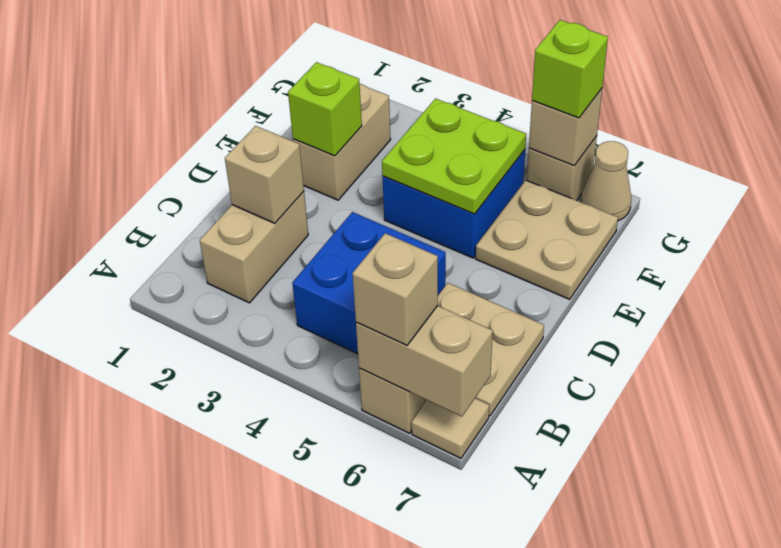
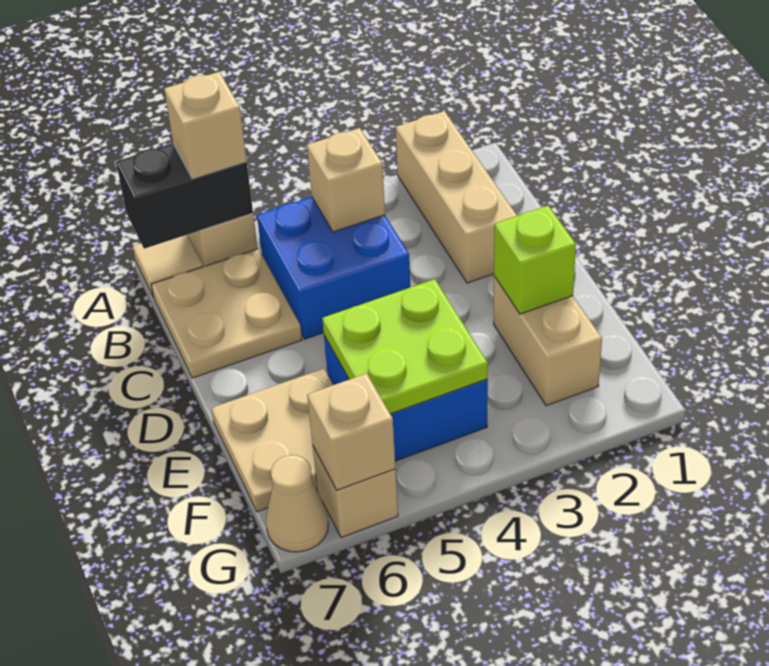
tan brick A6:A7 level 2 -> black brick A6:A7 level 2
tan brick B2:C2 level 1 -> tan brick A2:C2 level 1
tan brick C2 level 2 -> tan brick B4 level 2
lime brick G6 level 3 -> none

